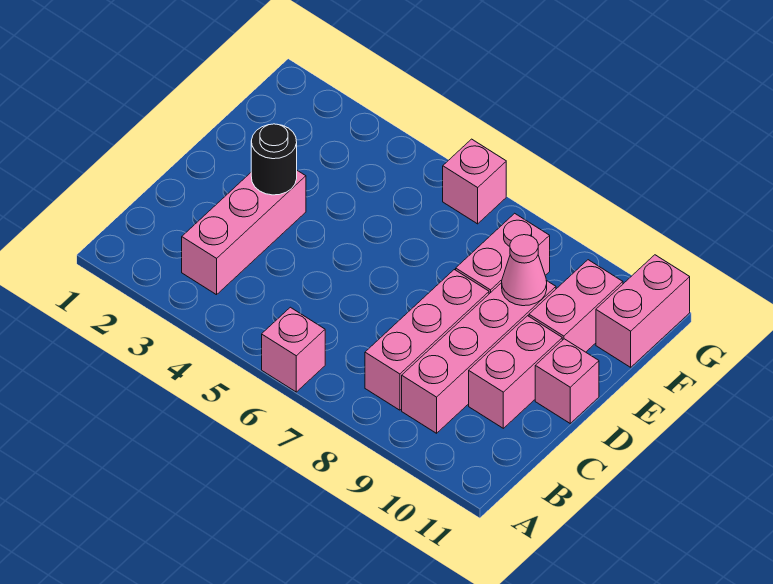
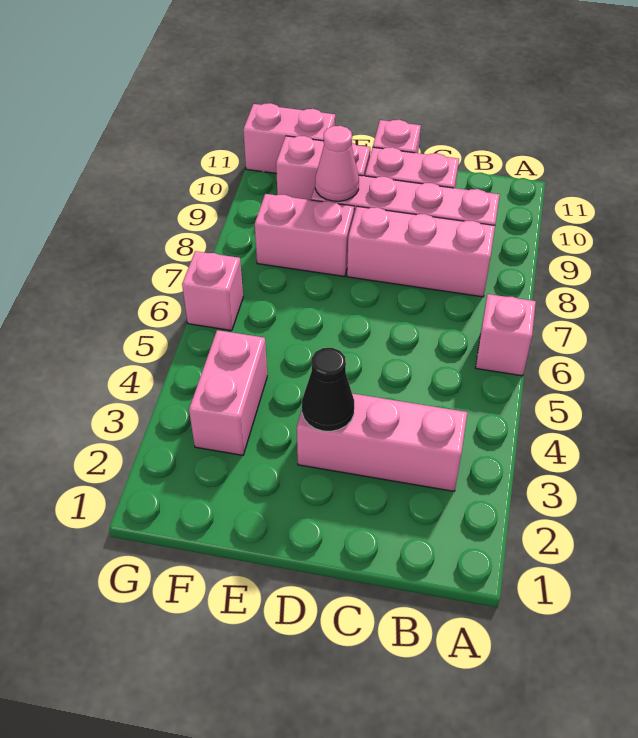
black round brick D3 level 2 -> black cone D3 level 2
none -> pink brick F3:F4 level 1

